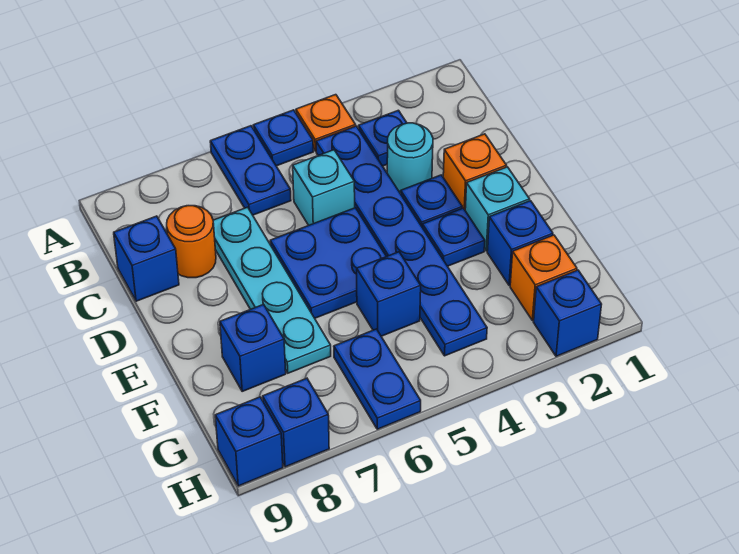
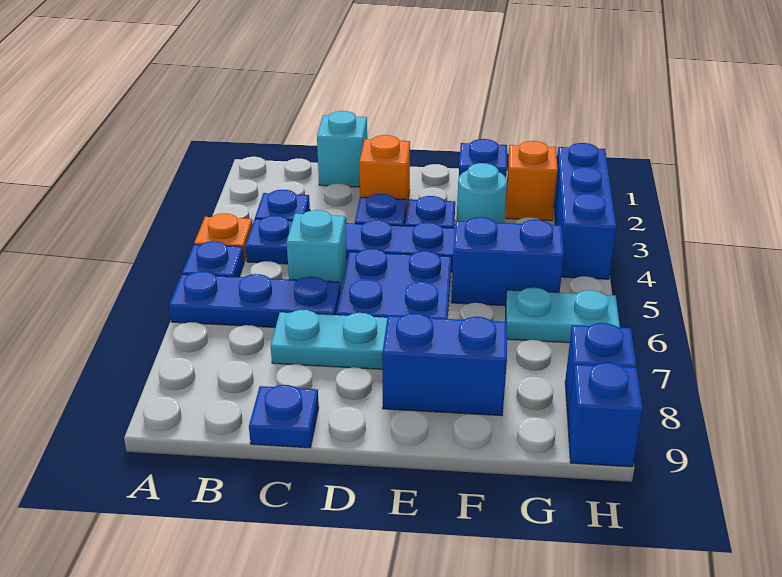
blue plate A6:B6 level 1 -> blue plate A6:C6 level 1
cyan round brick C3 level 1 -> cyan round brick F3 level 1
orange round brick C8 level 1 -> none
blue brick C9 level 1 -> blue plate C9 level 1
cyan brick E2 level 1 -> cyan brick C1 level 1
blue brick F5 level 1 -> blue brick F5:G5 level 1
blue brick F8 level 1 -> blue brick E8:F8 level 1
blue plate G6:H6 level 1 -> cyan plate G6:H6 level 1
blue brick H2 level 1 -> blue brick H2:H4 level 1

